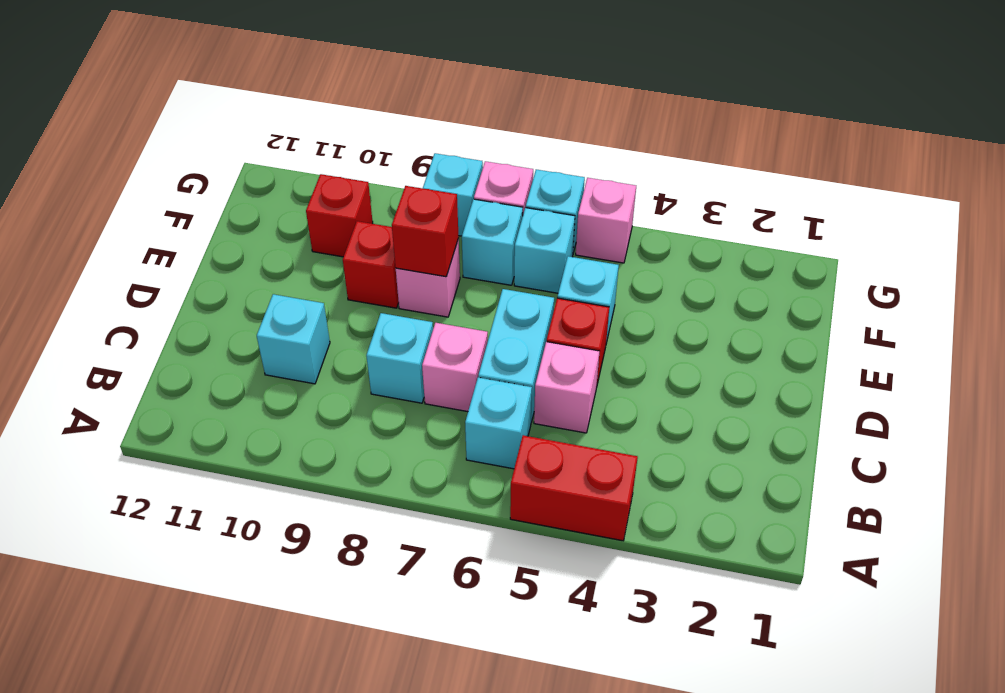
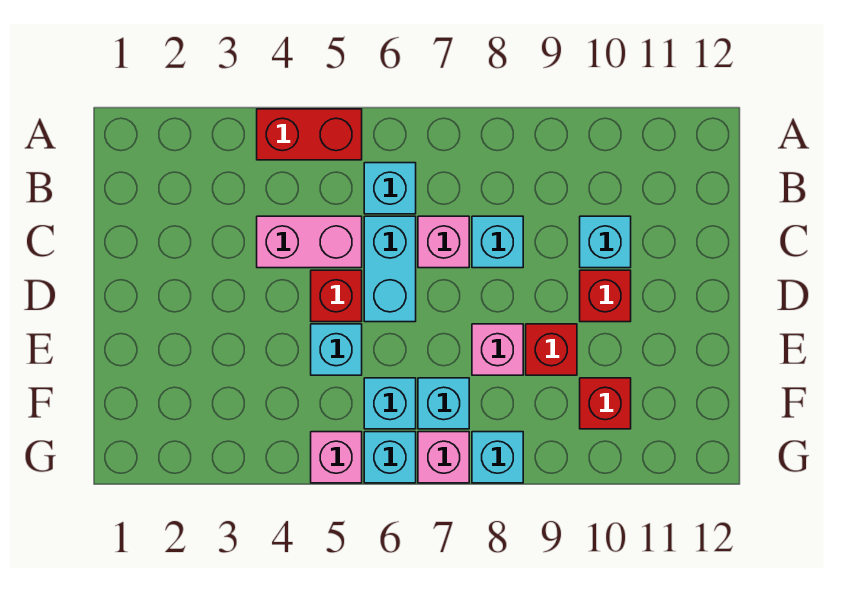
pink brick C5 level 1 -> pink brick C4:C5 level 1
red brick E8 level 2 -> red brick D10 level 1

